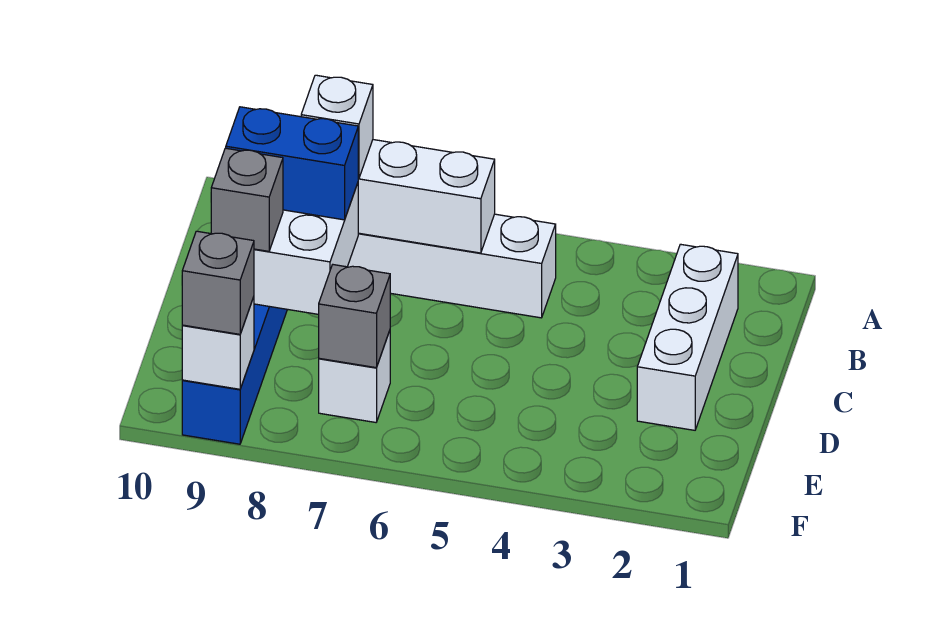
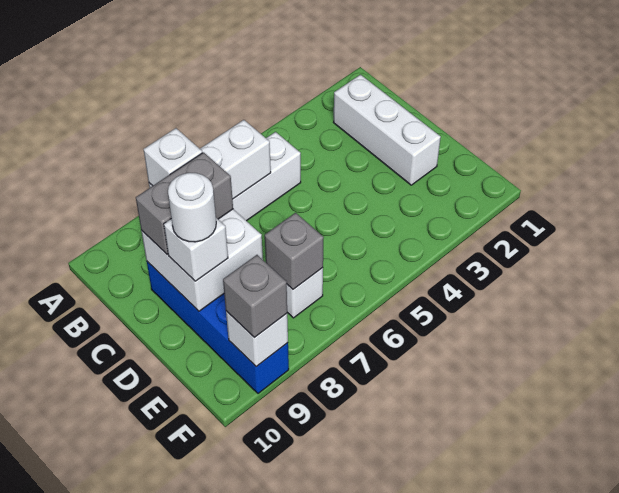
blue brick C8:C9 level 3 -> grey brick C8:C9 level 3
grey brick D9 level 3 -> white brick D9 level 3
none -> white round brick D9 level 4

